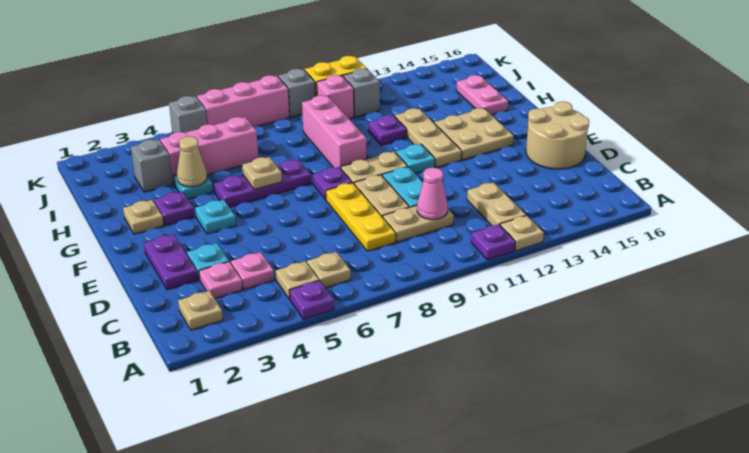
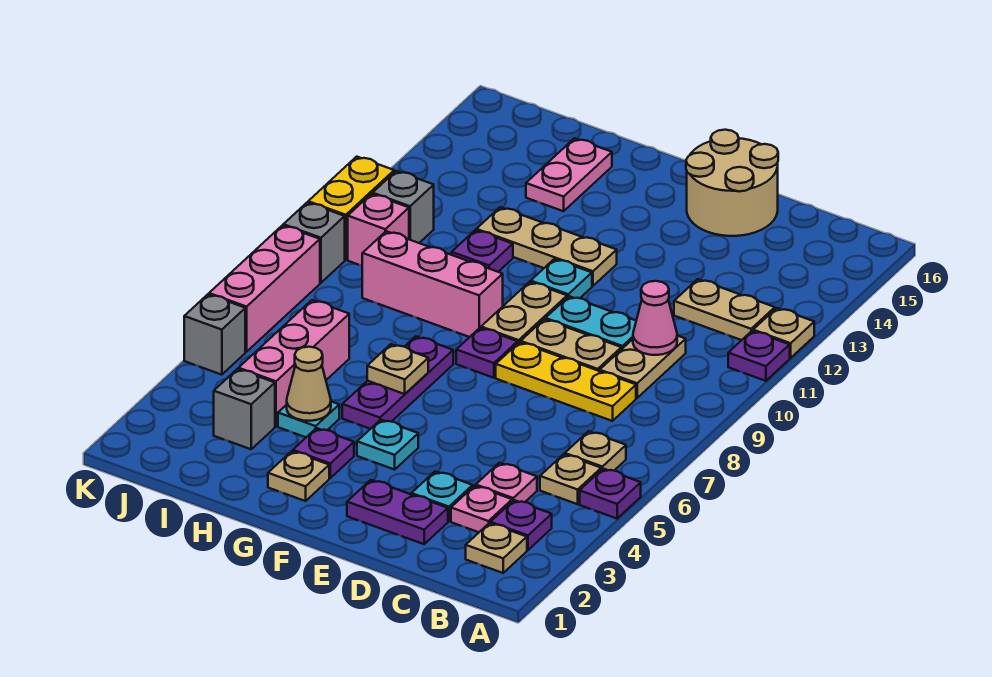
none -> purple plate B3 level 1
tan plate F13:G14 level 1 -> none
pink plate H15:I15 level 1 -> pink plate H14:H15 level 1

